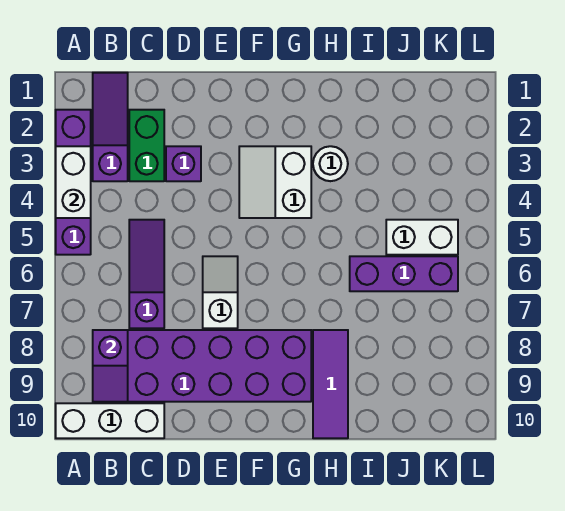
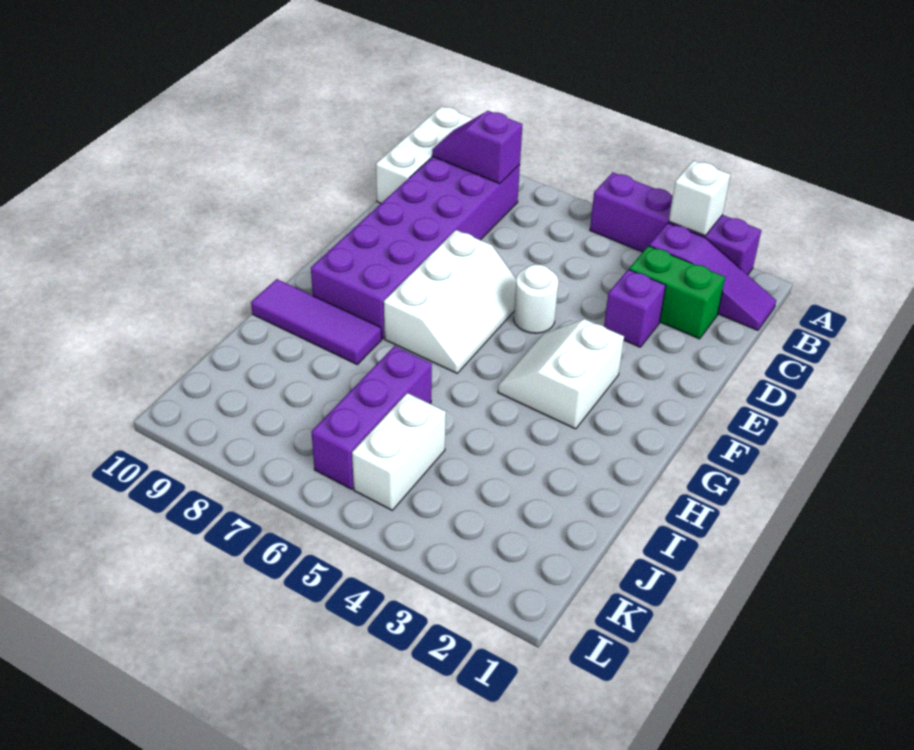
white brick A3:A4 level 2 -> white brick A3 level 2
purple slope C5:C7 level 1 top 7 -> none
white slope E6:E7 level 1 top 7 -> white slope E6:G7 level 1 top 7
white slope F3:G4 level 1 top G -> white slope F3:G4 level 1 top 3
white round brick H3 level 1 -> white round brick E5 level 1

